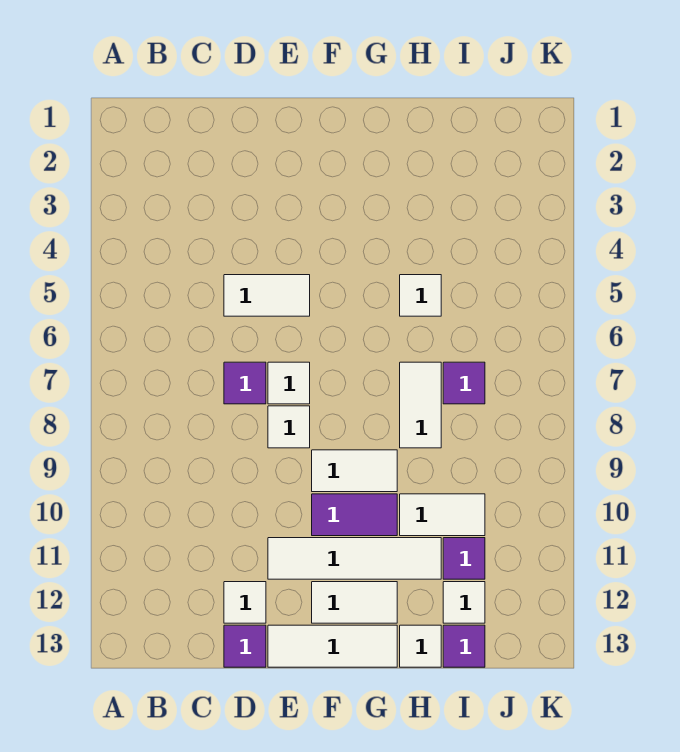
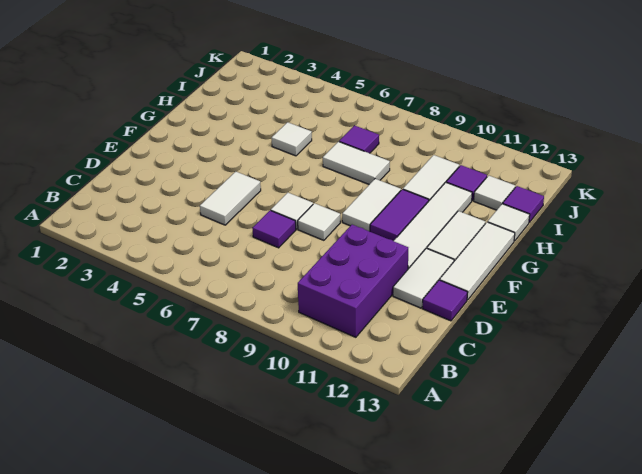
none -> purple brick B10:D11 level 1
white tile D12 level 1 -> white tile D12:E12 level 1

